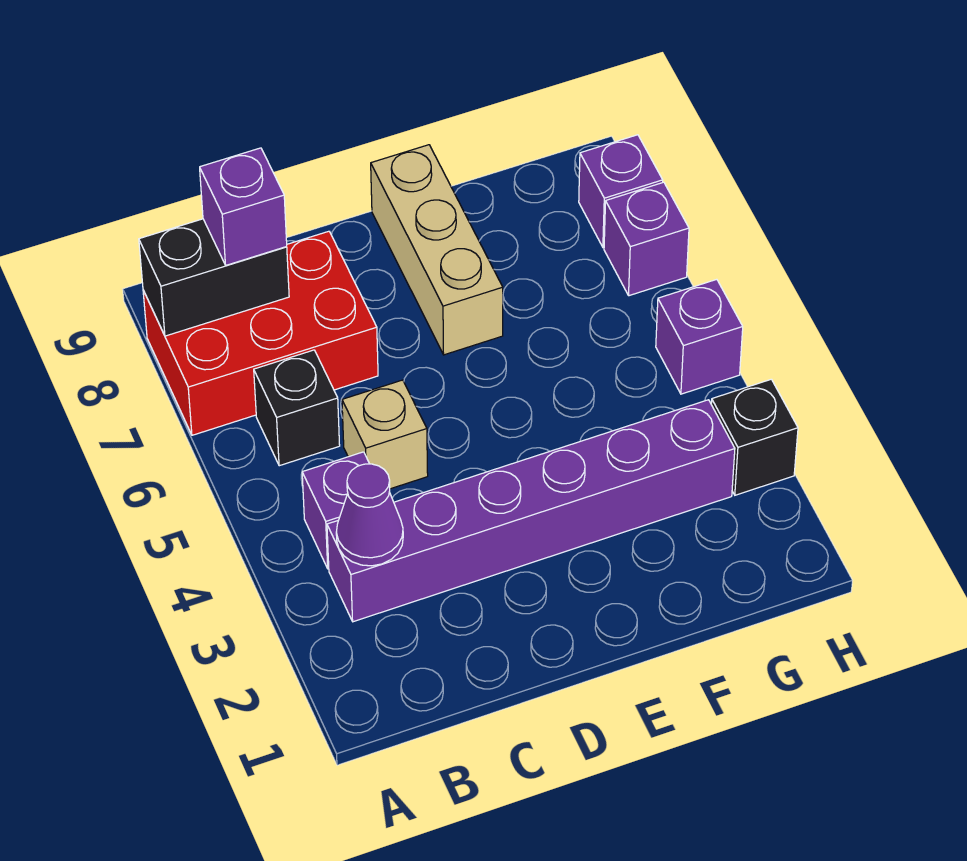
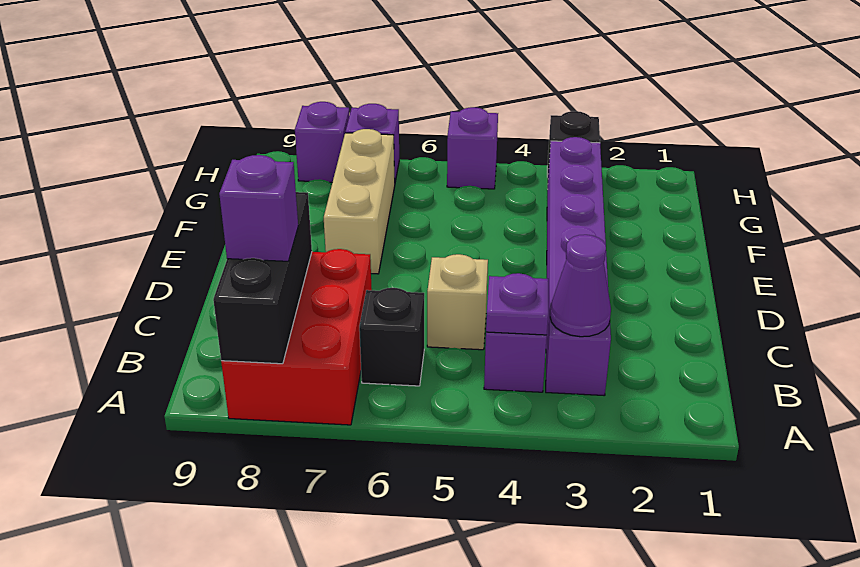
black brick A8:B8 level 2 -> black brick A8:C8 level 2
none -> purple plate B4 level 2
tan brick E7:E9 level 1 -> tan brick E7:G7 level 1

